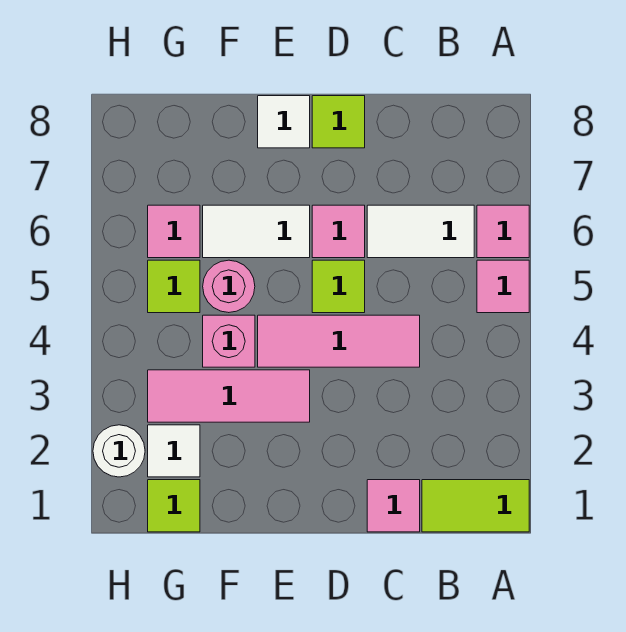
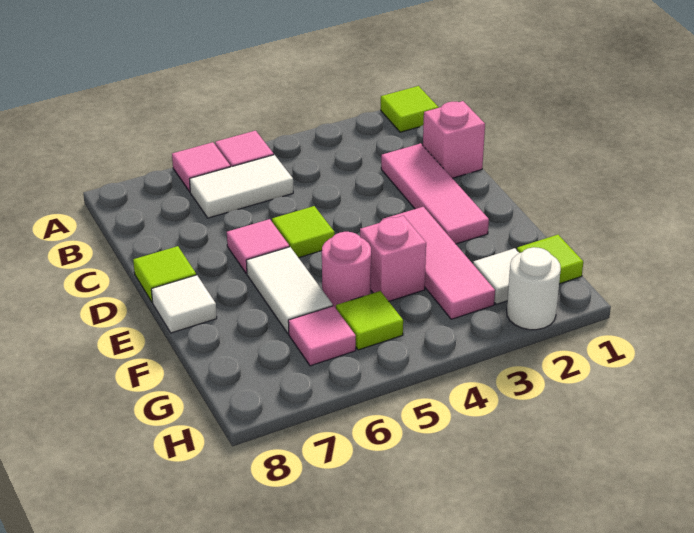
lime tile A1:B1 level 1 -> lime tile A1 level 1
white tile B6:C6 level 1 -> white tile B5:B6 level 1
pink tile C1 level 1 -> pink brick C1 level 1
pink tile C4:E4 level 1 -> pink tile C2:E2 level 1

